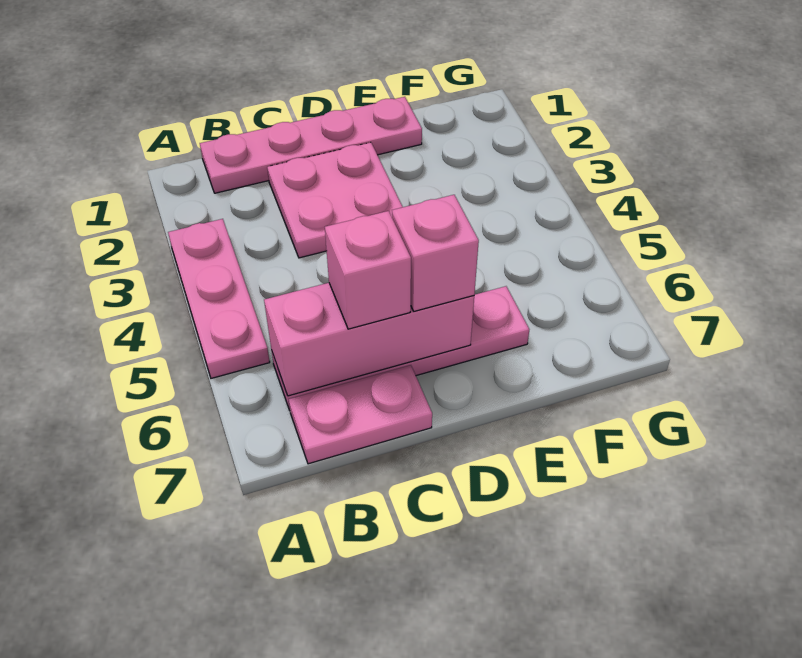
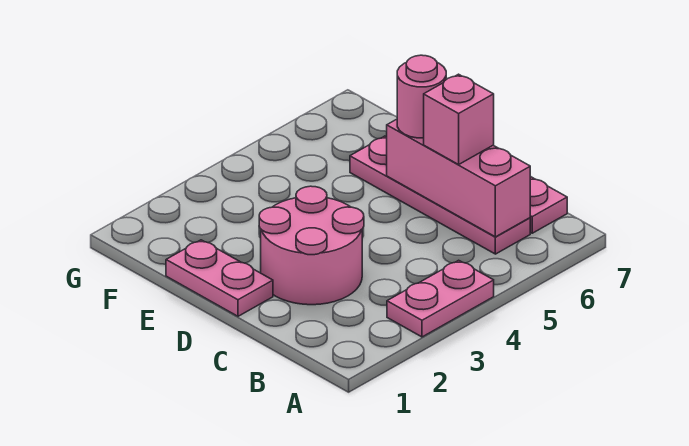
pink plate A3:A5 level 1 -> pink plate A3:A4 level 1
pink plate B1:E1 level 1 -> pink plate D1:E1 level 1
pink plate C2:D3 level 1 -> pink round brick C2:D3 level 1
pink brick D6 level 3 -> pink round brick D6 level 3

